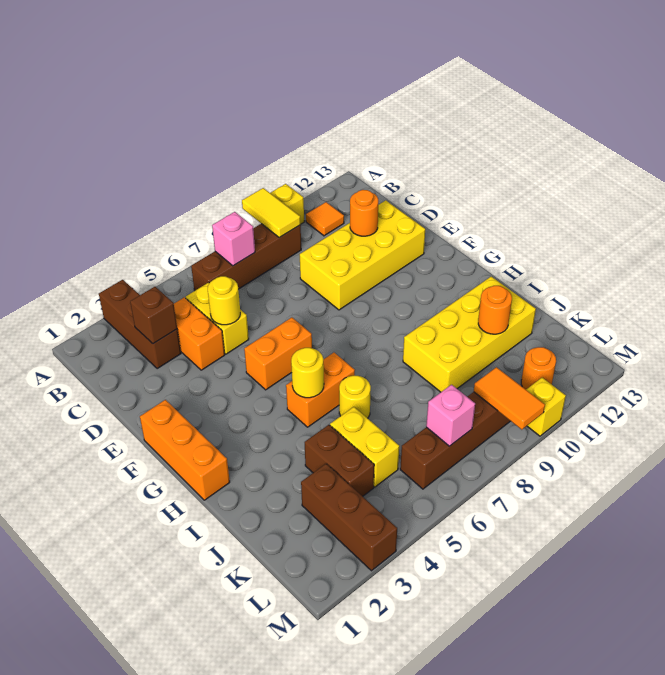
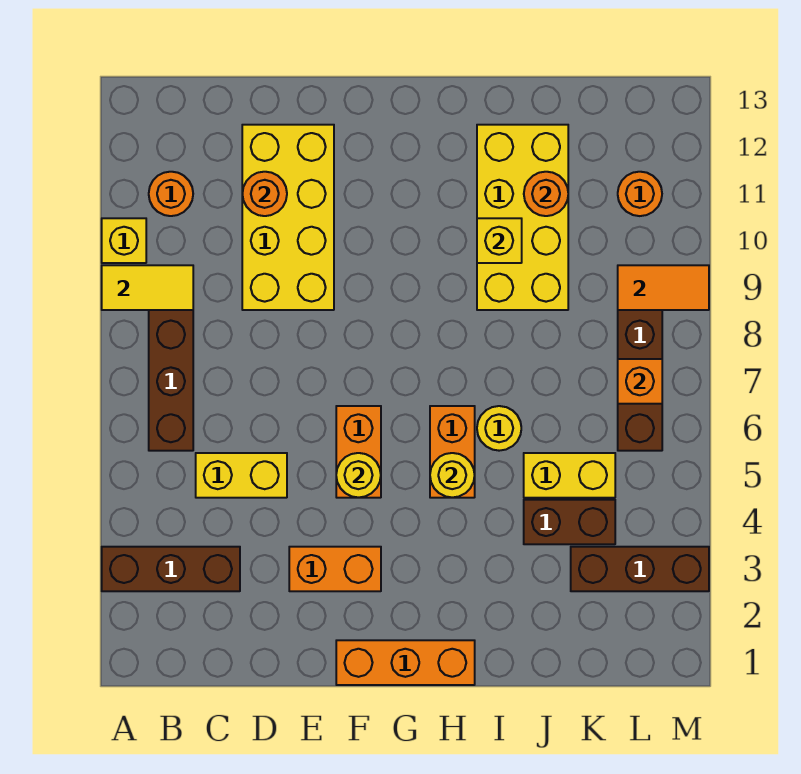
pink brick B7 level 2 -> none
orange tile B11 level 1 -> orange round brick B11 level 1
brown brick C3 level 2 -> none
orange brick C4:D4 level 1 -> orange brick E3:F3 level 1
yellow round brick D5 level 2 -> yellow round brick F5 level 2
pink brick L7 level 2 -> orange brick L7 level 2
yellow brick M10 level 1 -> yellow brick I10 level 2

